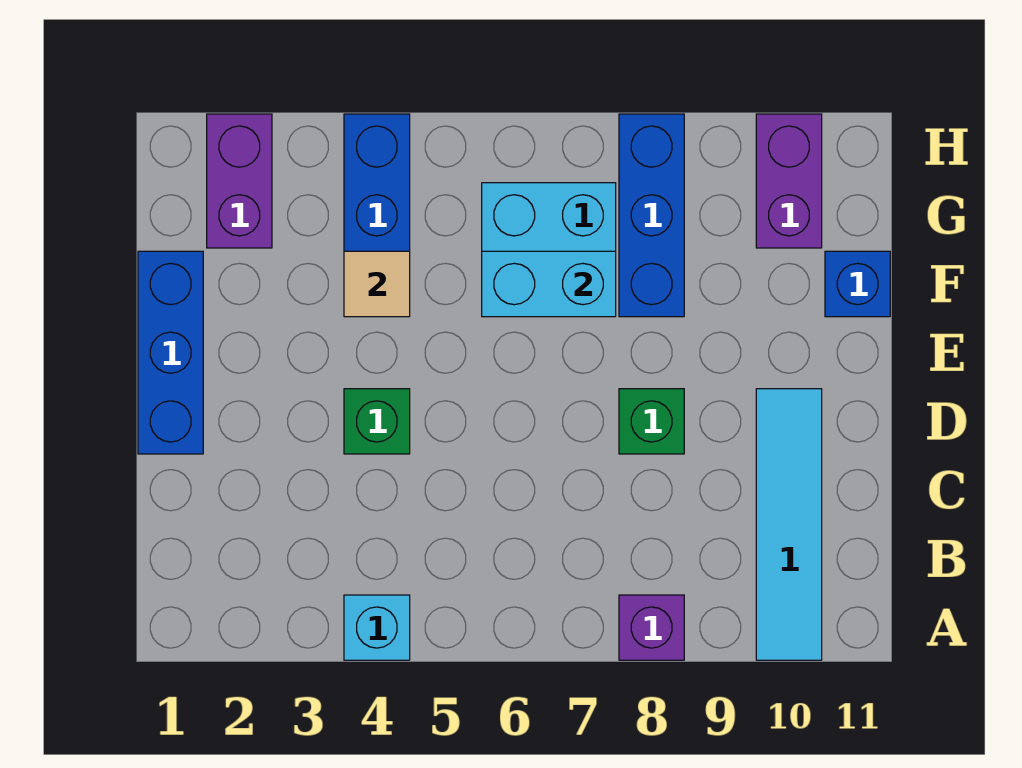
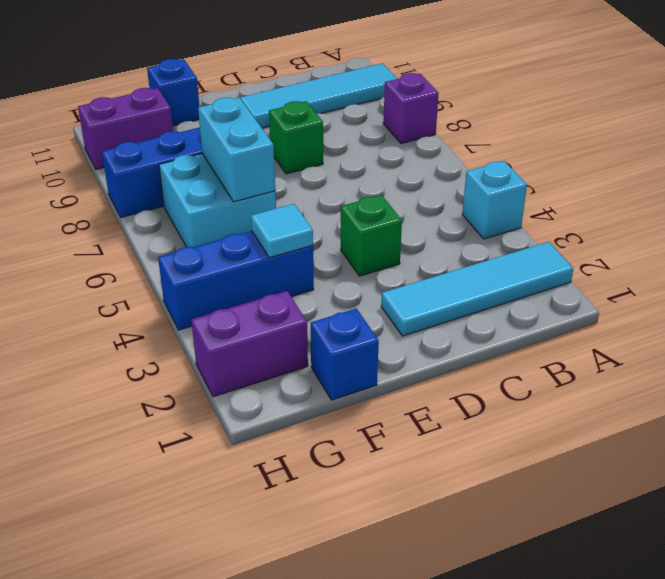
none -> cyan tile A2:D2 level 1
blue brick D1:F1 level 1 -> blue brick F1 level 1
tan tile F4 level 2 -> cyan tile F4 level 2

